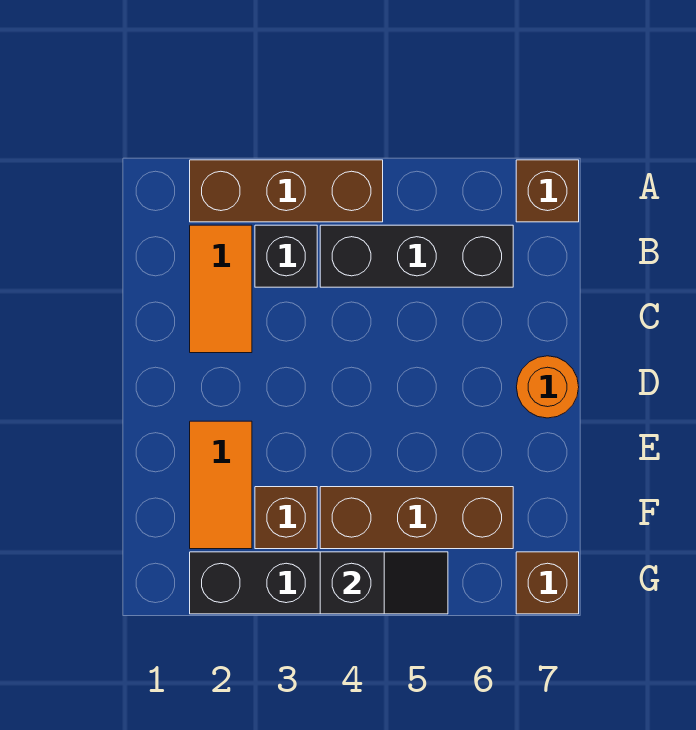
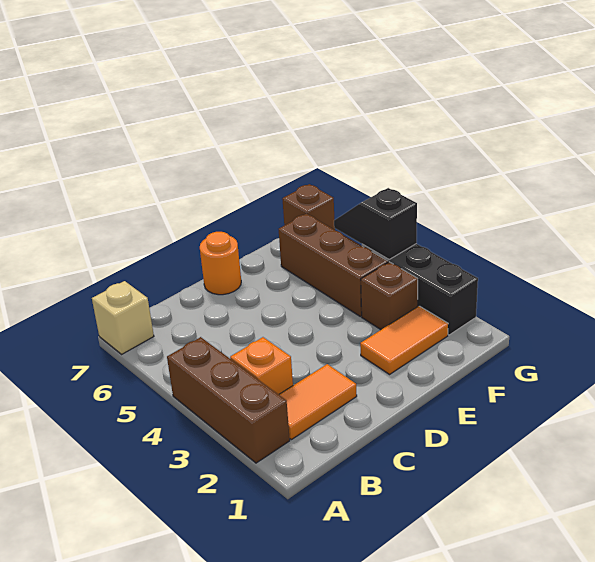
brown brick A7 level 1 -> tan brick A7 level 1
black brick B3 level 1 -> orange brick B3 level 1
black brick B4:B6 level 1 -> none

